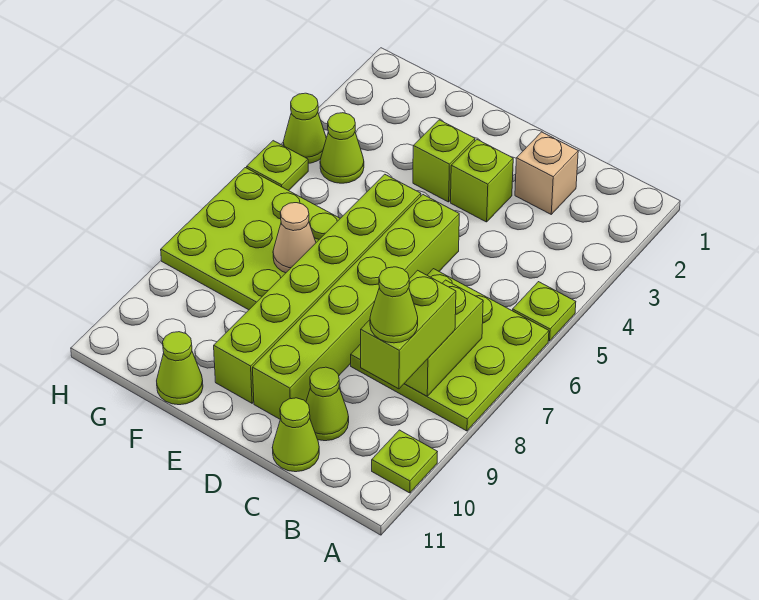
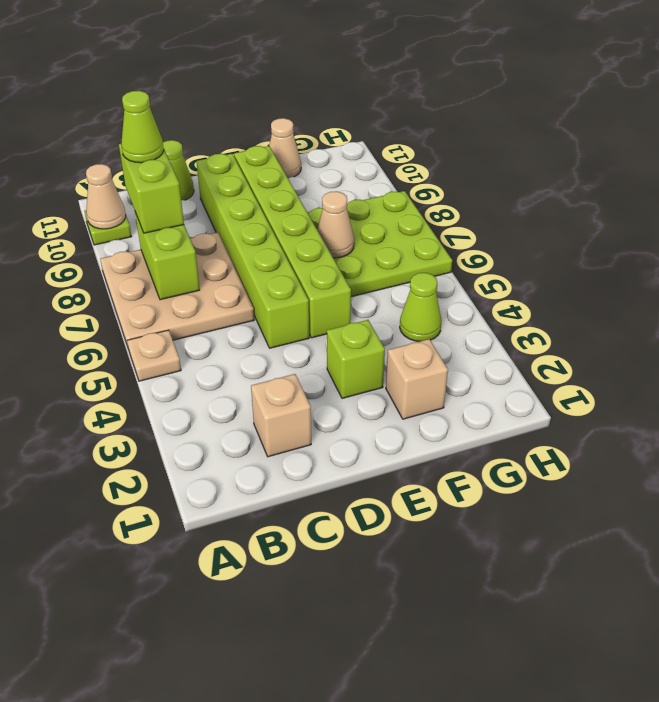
lime plate A5 level 1 -> tan plate A5 level 1
lime plate A6:C8 level 1 -> tan plate A6:C8 level 1
none -> tan cone A10 level 2
lime cone C10 level 1 -> none
lime brick D3 level 1 -> none
none -> tan brick F2 level 1
lime cone F11 level 1 -> tan cone F11 level 1
lime cone H4 level 1 -> none
lime plate H5 level 1 -> none

